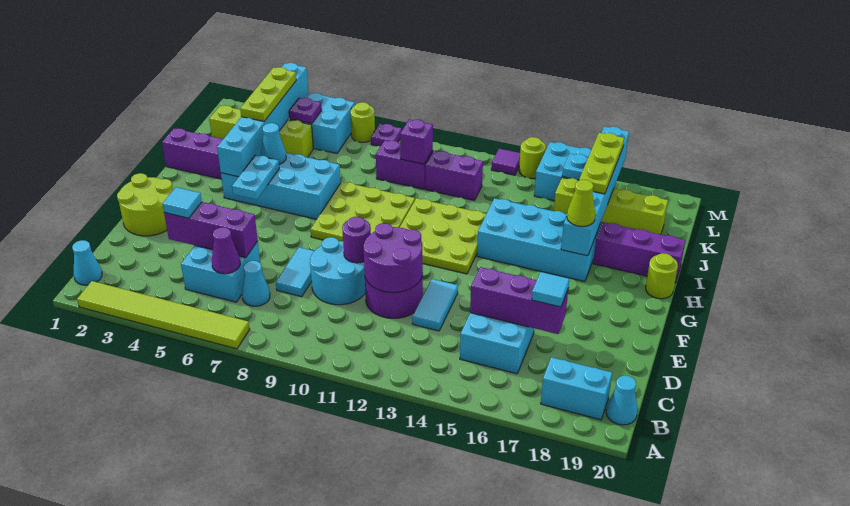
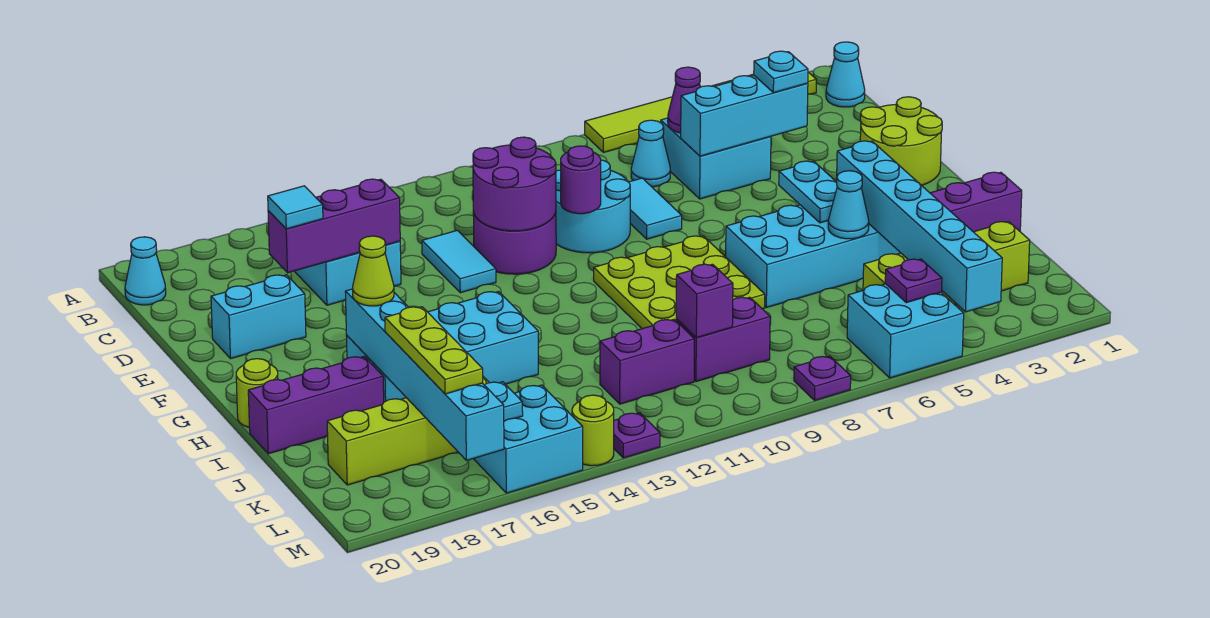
cyan brick B18:B19 level 1 -> cyan brick E18:E19 level 1
purple brick D4:D6 level 2 -> cyan brick D4:D6 level 2
cyan tile D4 level 3 -> cyan plate D4 level 3
lime plate G11:I13 level 1 -> none
lime plate J4:L4 level 3 -> none
lime round brick M7 level 1 -> none
purple tile M13 level 1 -> purple plate M13 level 1

